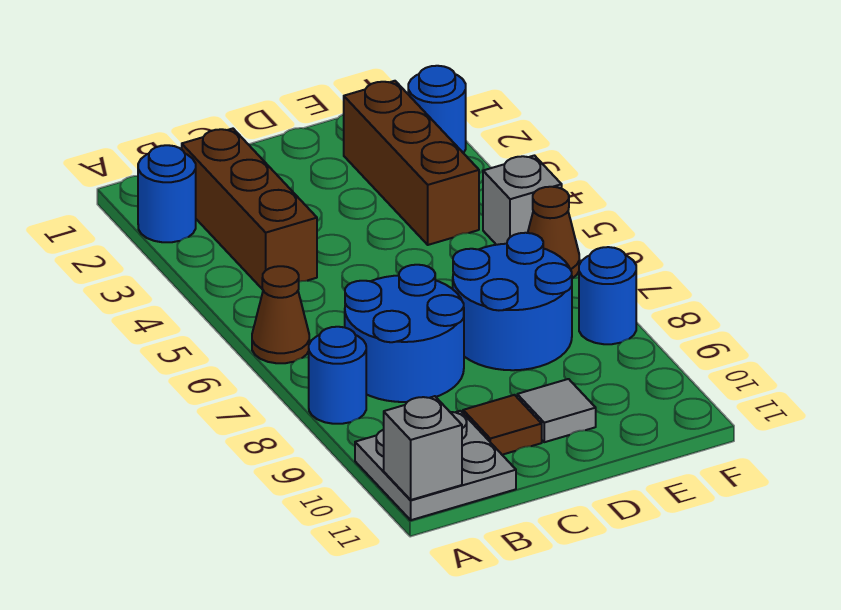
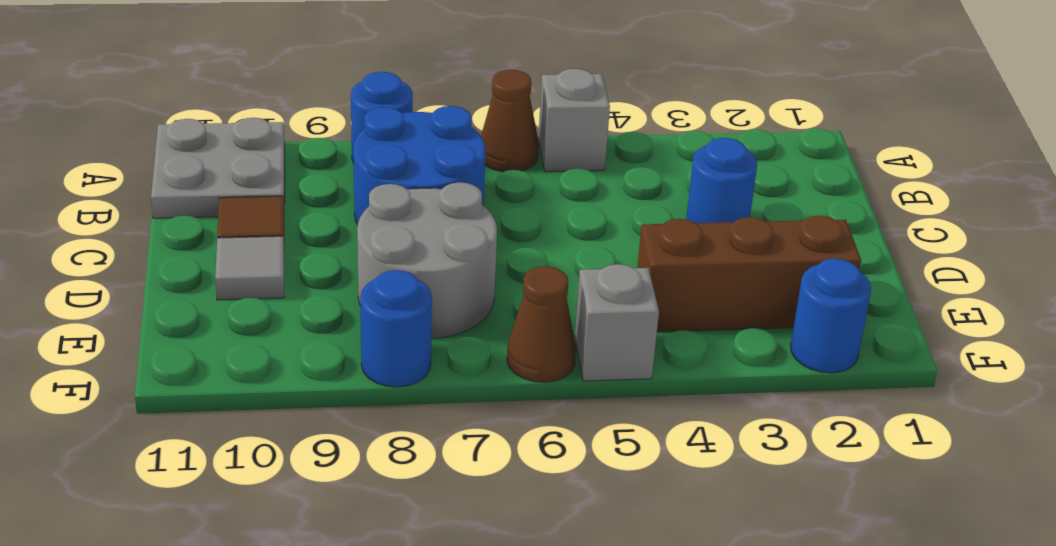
blue round brick A2 level 1 -> blue round brick C3 level 1
grey brick A11 level 2 -> grey brick A5 level 1
brown brick B2:B4 level 1 -> none
blue round brick D7:E8 level 1 -> grey round brick D7:E8 level 1

